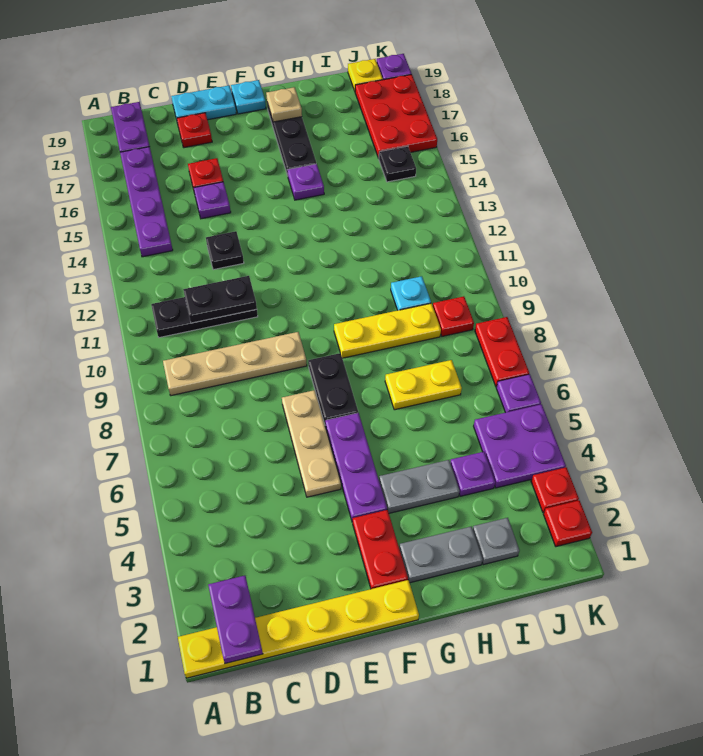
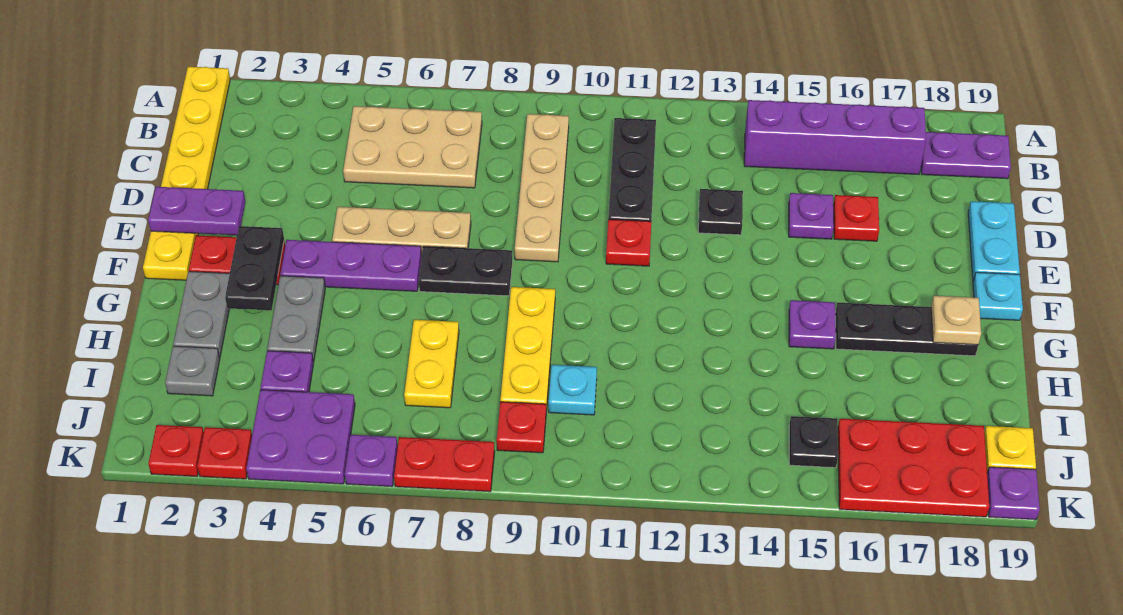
purple plate B1:B2 level 2 -> purple plate E1:E2 level 2
none -> tan plate B5:C7 level 1
purple plate B14:B17 level 1 -> purple brick B14:B17 level 1
black plate C11:D11 level 2 -> black plate F3:G3 level 2
red plate D18 level 1 -> red plate E11 level 1

